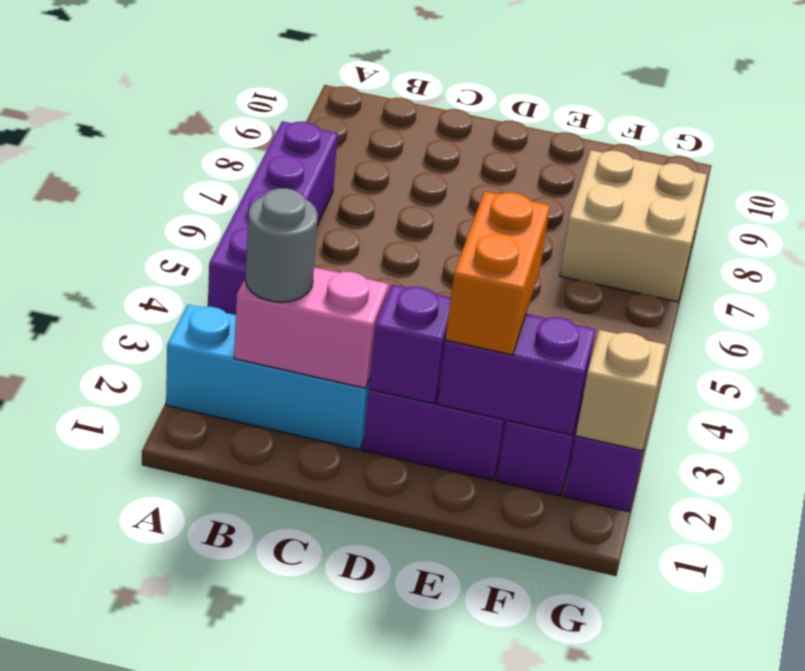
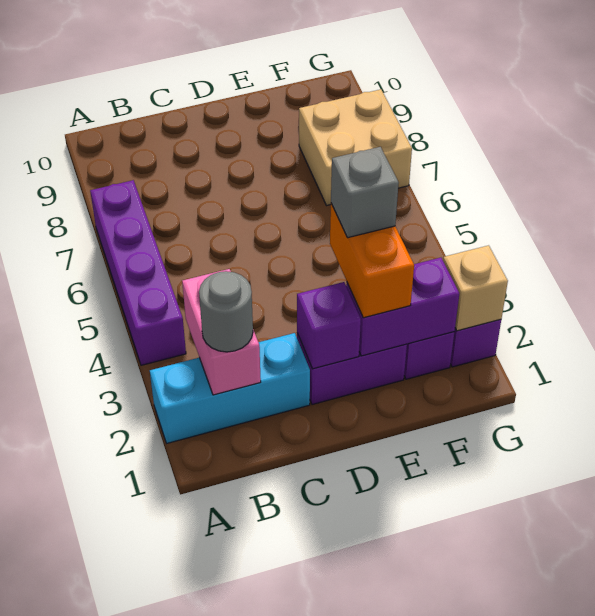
pink brick B2:C2 level 2 -> pink brick B2:B3 level 2
none -> grey brick E3 level 4

